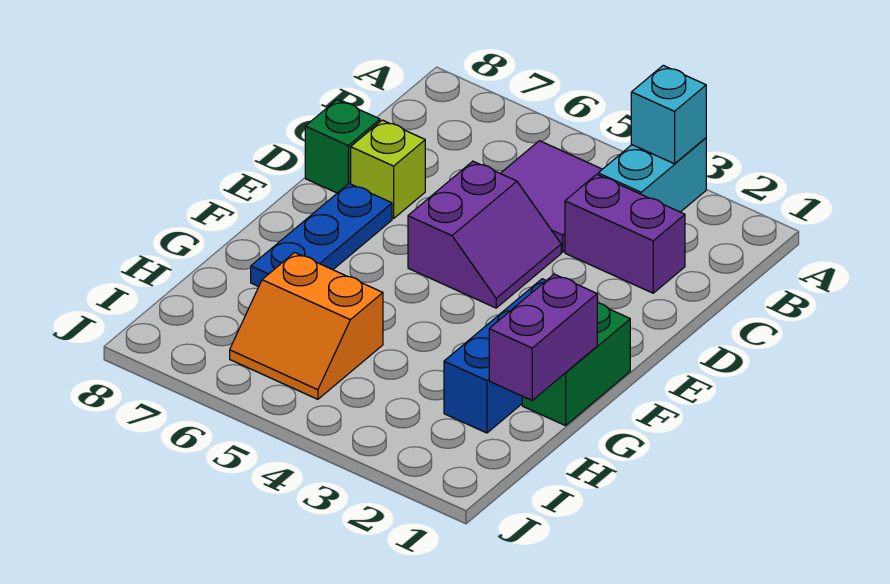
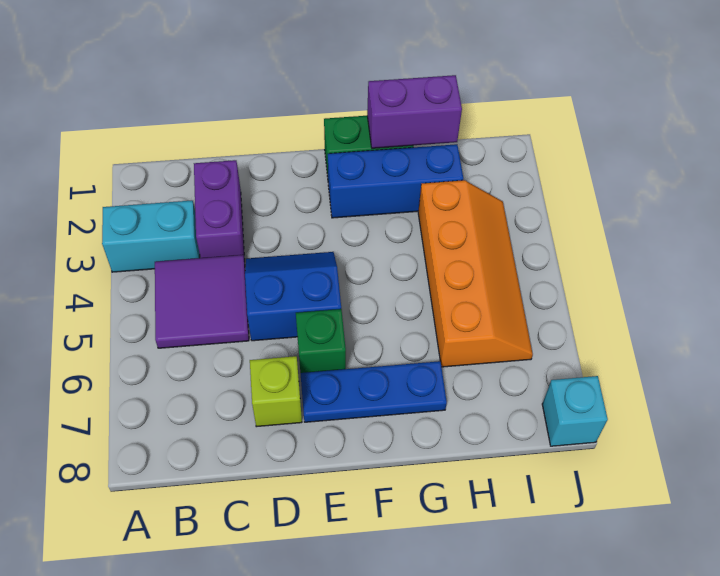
cyan brick A3 level 2 -> cyan brick J8 level 1
purple slope D4:E5 level 1 top 5 -> blue slope D4:E5 level 1 top 5
green brick D8 level 1 -> green brick E6 level 1
orange slope H5:I6 level 1 top H -> orange slope H3:I6 level 1 top H

